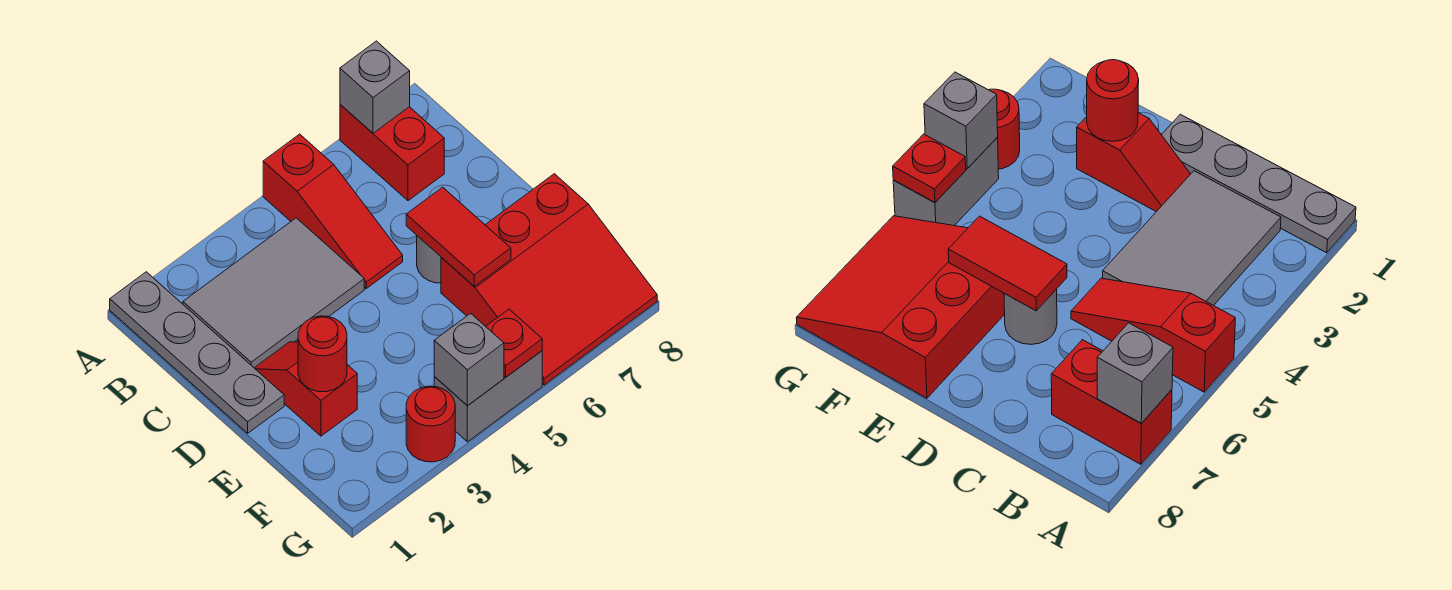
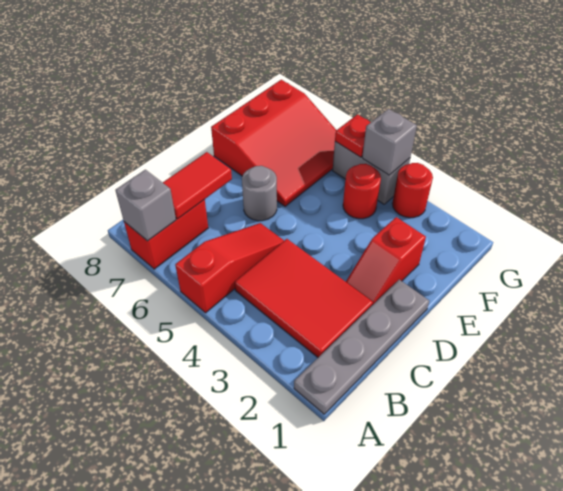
grey tile B2:C4 level 1 -> red tile B2:C4 level 1
red tile D6:E6 level 2 -> red tile B7:C7 level 2
red round brick E2 level 2 -> red round brick F4 level 1
red slope E6:G8 level 1 top E -> red slope E6:G8 level 1 top 8

